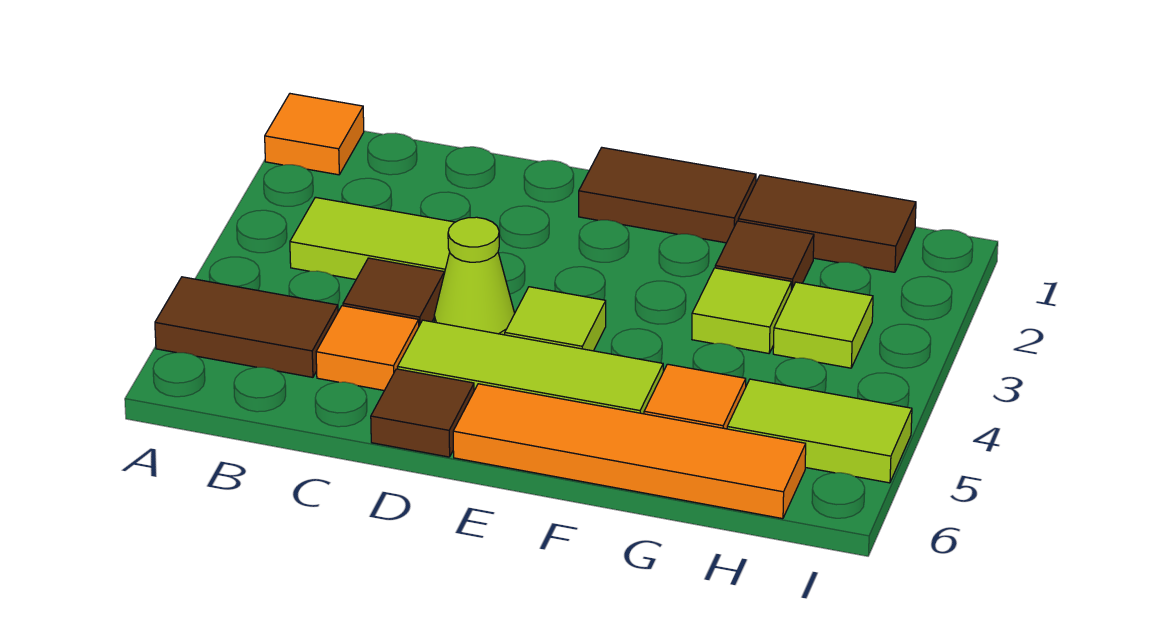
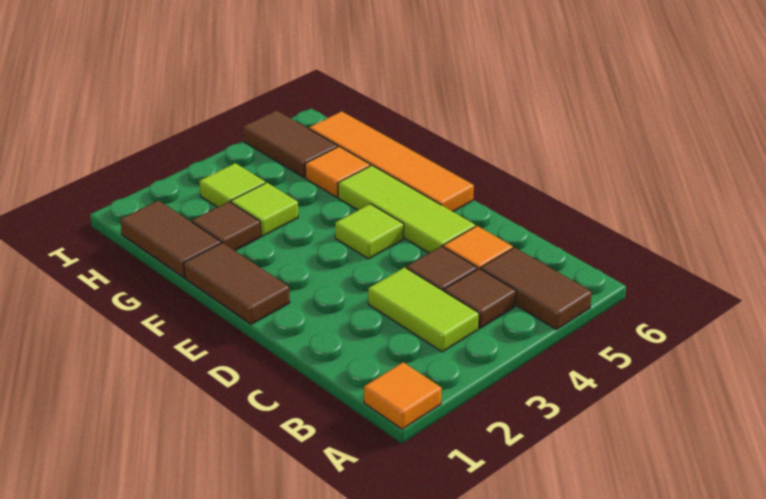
lime cone D4 level 1 -> none
brown tile D6 level 1 -> brown tile B4 level 1
lime tile H5:I5 level 1 -> brown tile H5:I5 level 1

